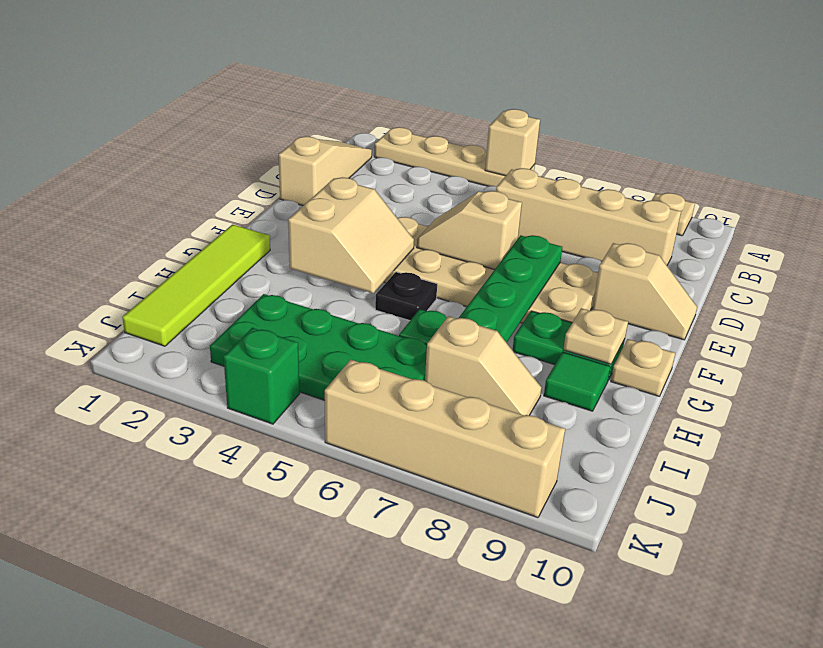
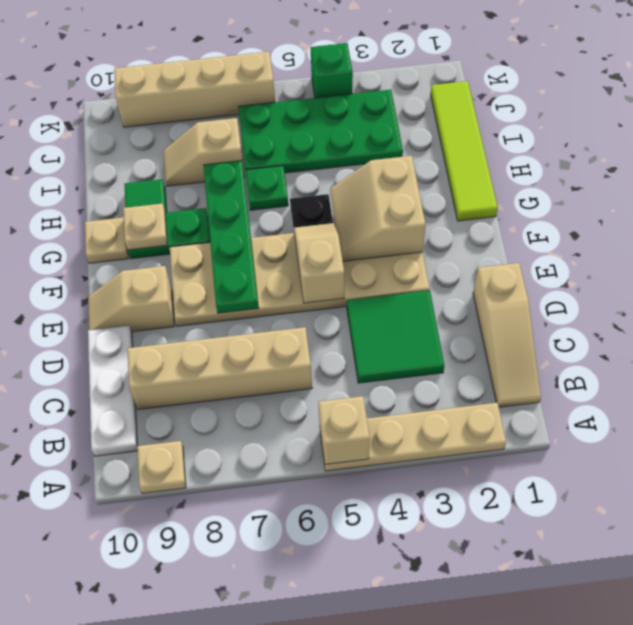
none -> white plate B10:D10 level 1
none -> green tile C3:D4 level 1
tan slope E5:E6 level 2 top 6 -> tan slope E5:F5 level 2 top E

